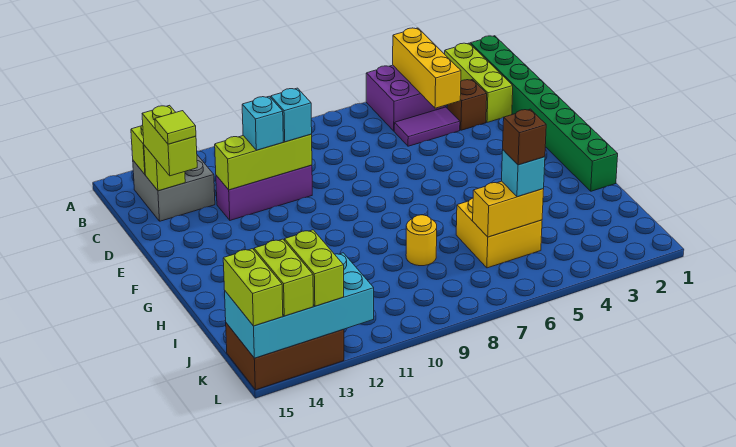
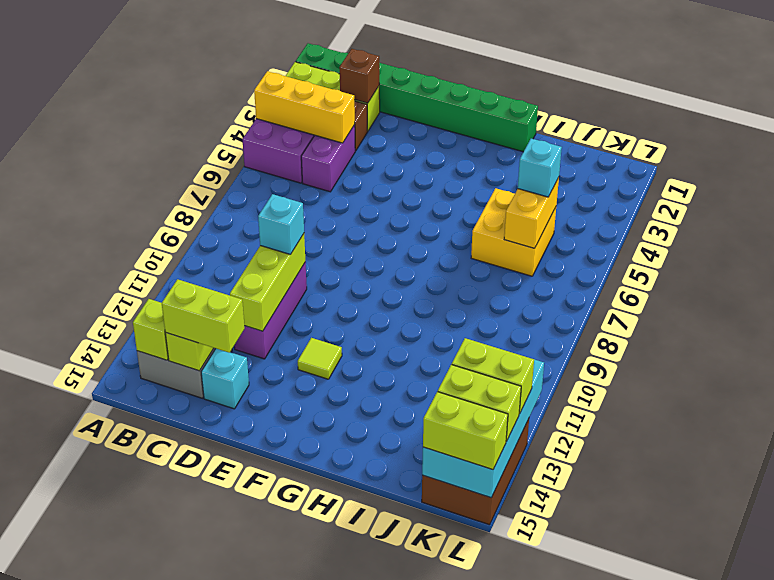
purple tile C4:C5 level 1 -> purple brick C4:C5 level 1
cyan brick D11 level 3 -> cyan brick D14 level 1
lime tile D14 level 4 -> lime tile F12 level 1
yellow round brick I8 level 1 -> none
brown brick J5 level 4 -> brown brick C2 level 2

